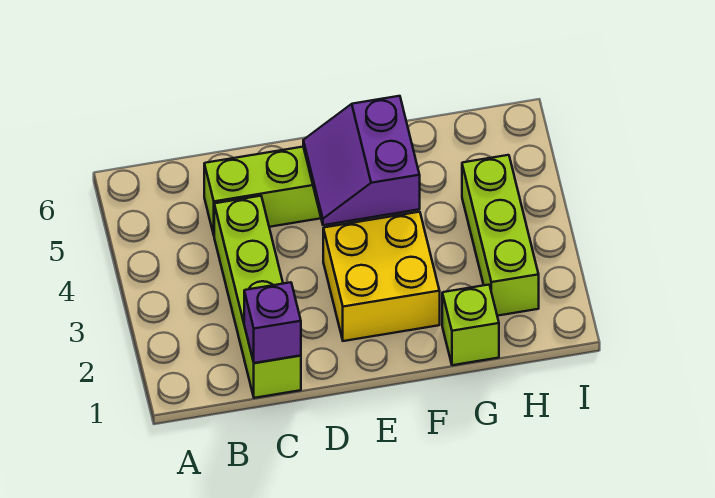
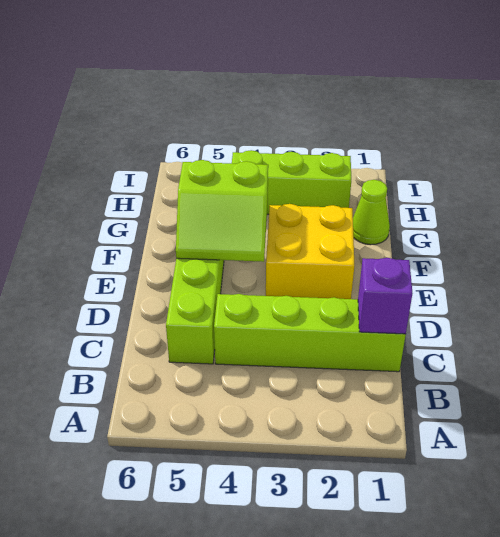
purple slope E4:F5 level 2 top F -> lime slope E4:F5 level 2 top F
lime brick G1 level 1 -> lime cone G1 level 1

